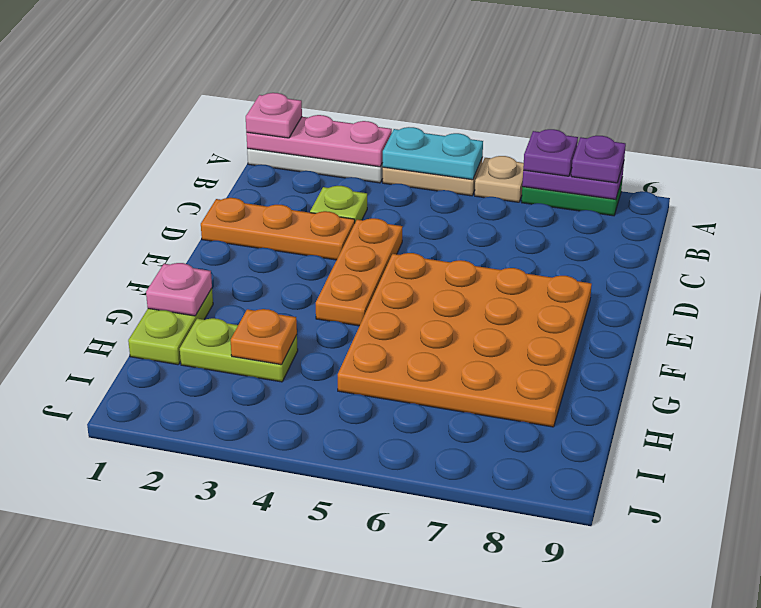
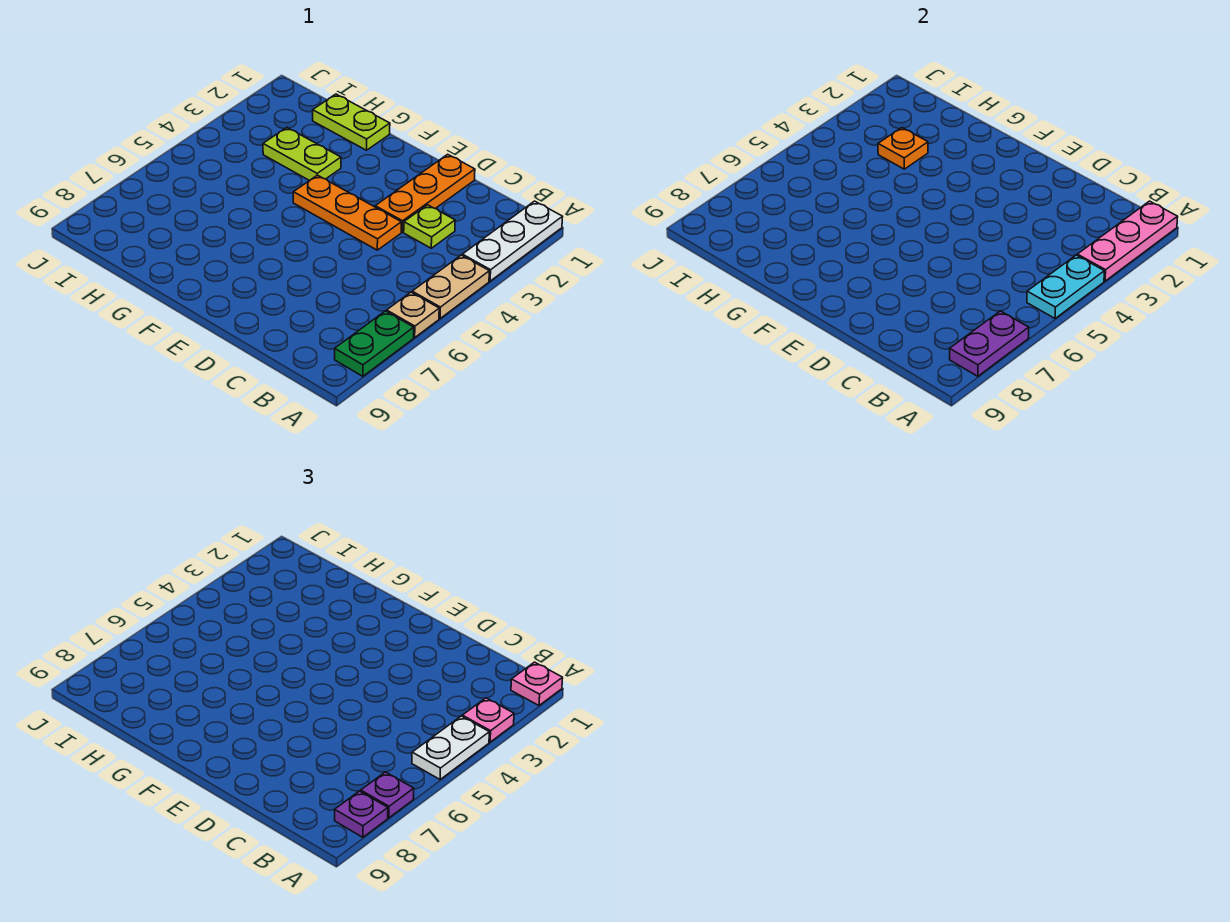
none -> white plate A4:A5 level 3
orange plate E5:H8 level 1 -> none
pink plate G1 level 2 -> pink plate A3 level 3
lime plate H2:H3 level 1 -> lime plate G3:H3 level 1

